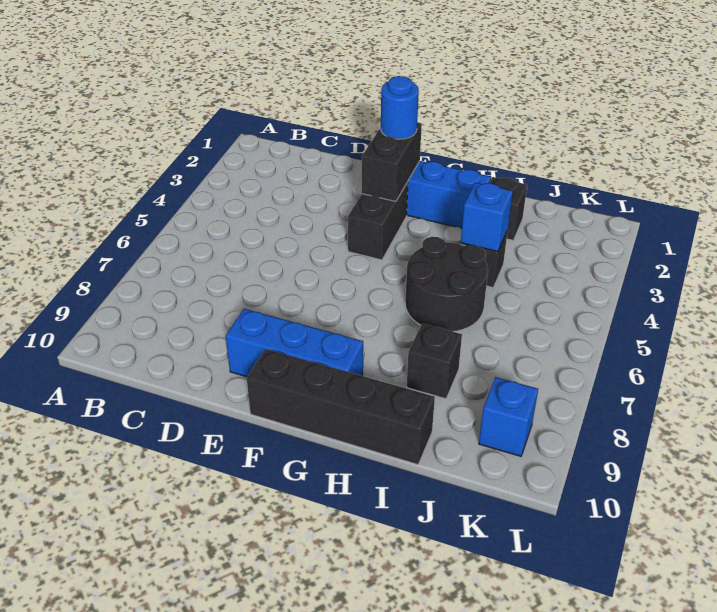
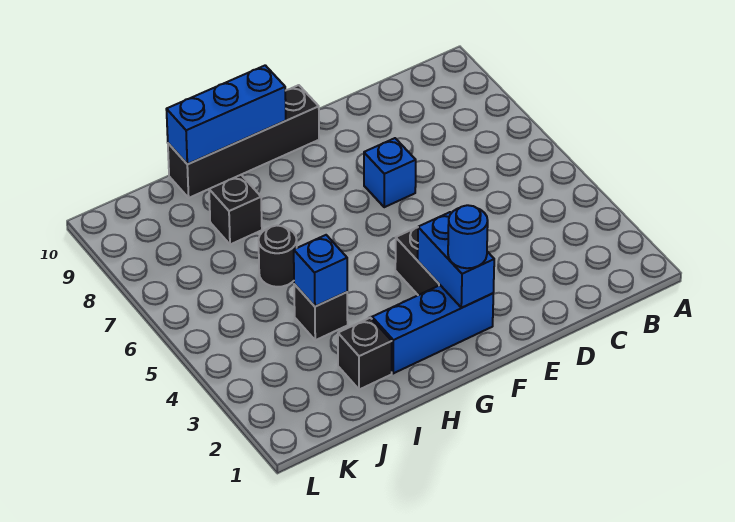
blue brick E9:G9 level 1 -> blue brick G10:I10 level 2
black brick F2:F3 level 2 -> blue brick F2:F3 level 2
black round brick H5:I6 level 1 -> black round brick I6 level 1
blue brick K9 level 1 -> blue brick E7 level 1

